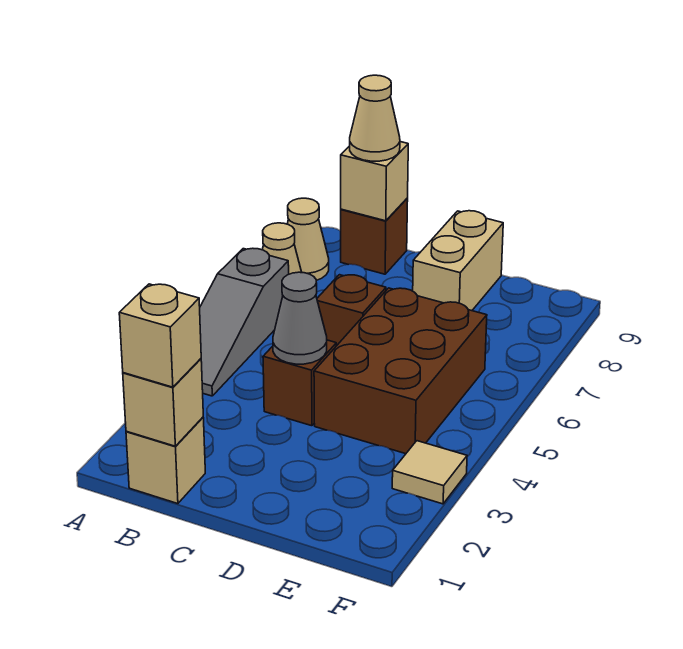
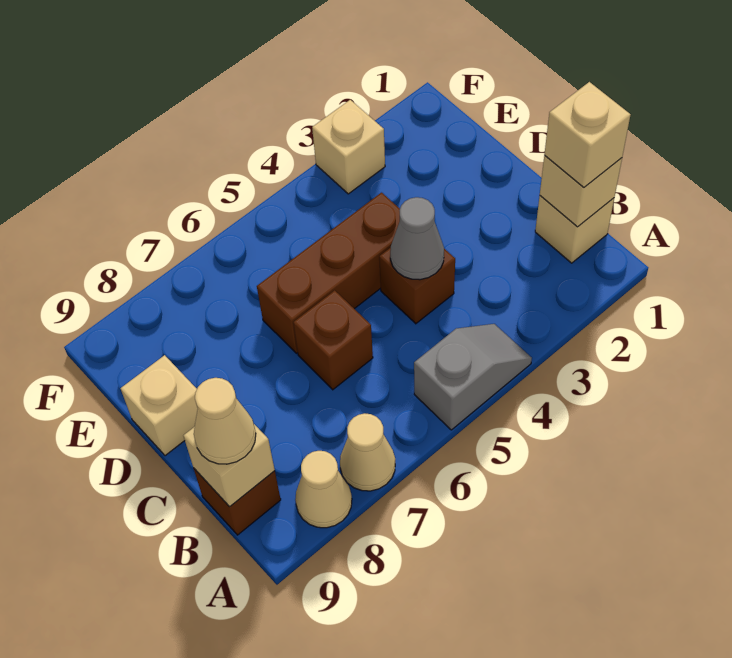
grey slope A4:A6 level 1 top 6 -> grey slope A4:A5 level 1 top 5
brown brick D4:E6 level 1 -> brown brick D4:D6 level 1
tan brick D8:D9 level 1 -> tan brick D9 level 1
tan tile F3 level 1 -> tan brick F3 level 1

